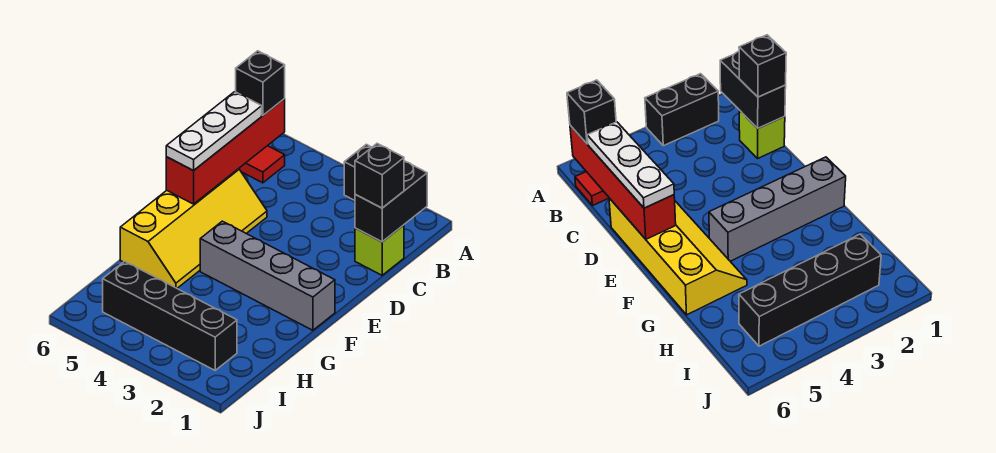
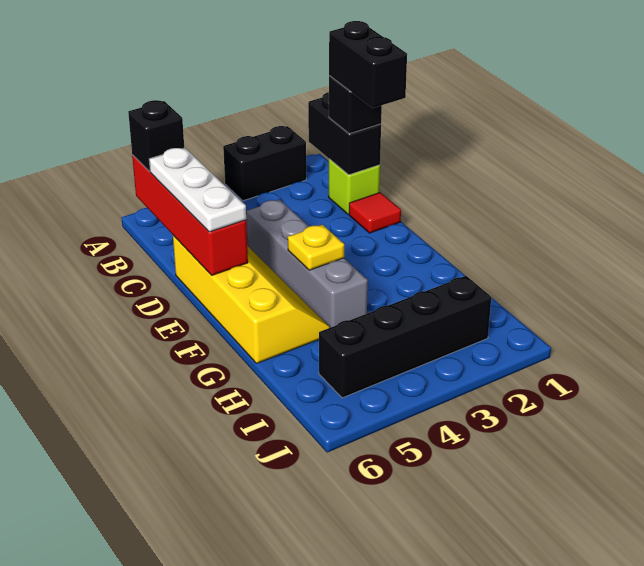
red tile B6 level 1 -> red tile D1 level 1
none -> black brick C1:D1 level 4
grey brick F1:F4 level 1 -> grey brick D4:G4 level 1
none -> yellow plate F4 level 2

